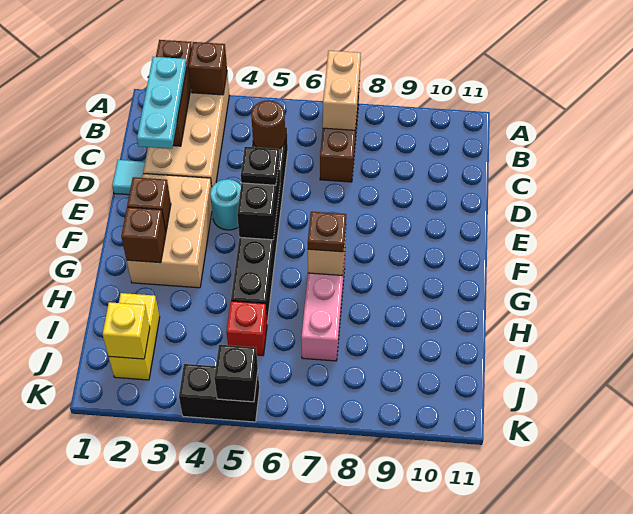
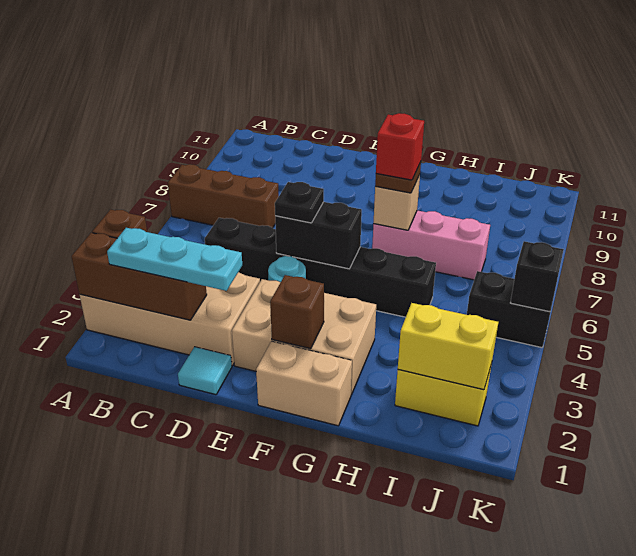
tan brick A7:B7 level 2 -> tan brick F1:G1 level 1
brown round brick C5 level 2 -> none
brown brick G2 level 2 -> none
red brick I5 level 1 -> red brick G7 level 4
yellow brick J2 level 2 -> yellow brick I2:J2 level 2
black brick K4:K5 level 1 -> black brick J5:K5 level 1

